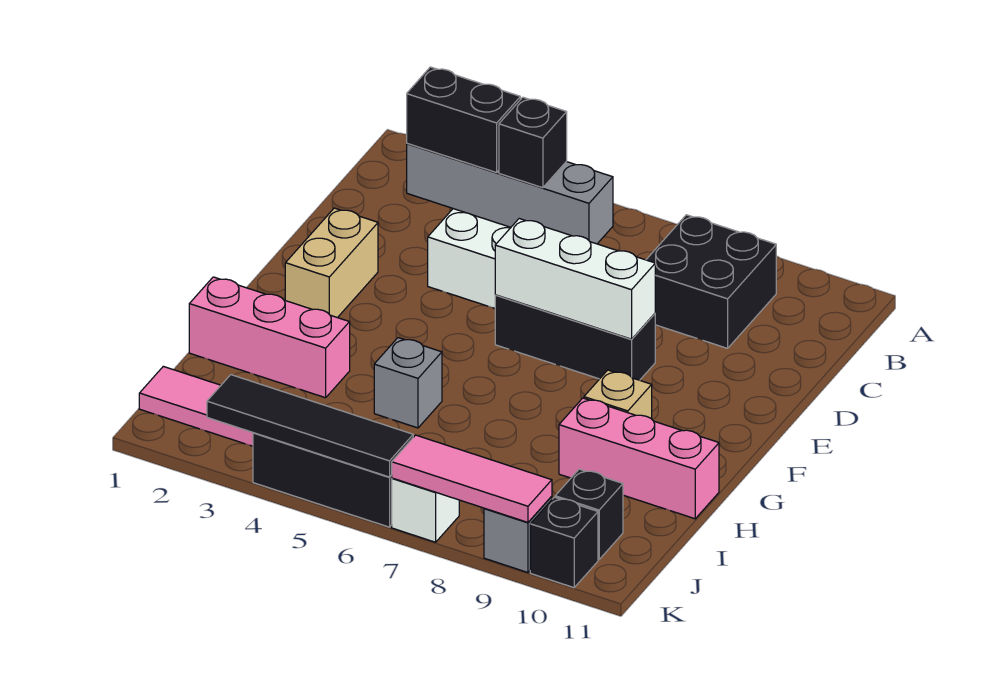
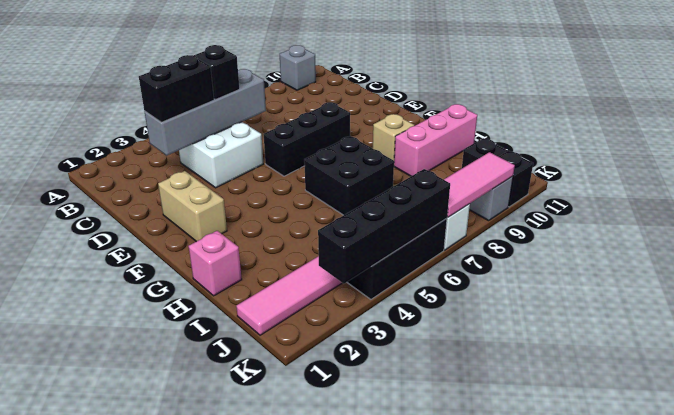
black brick B8:C9 level 1 -> black brick G6:H7 level 1
white brick E6:E8 level 2 -> none
pink brick H1:H3 level 1 -> pink brick H1 level 1
grey brick H5 level 1 -> grey brick A10 level 1
black tile K3:K6 level 2 -> black brick K3:K6 level 2

